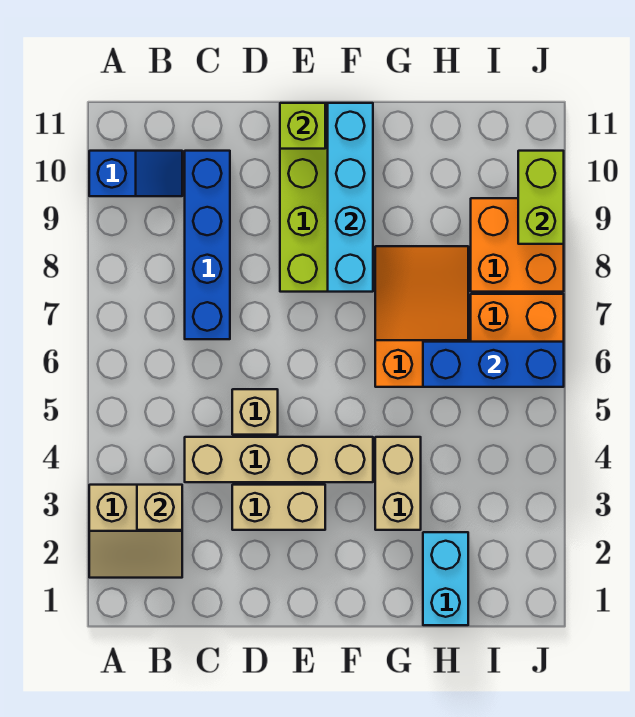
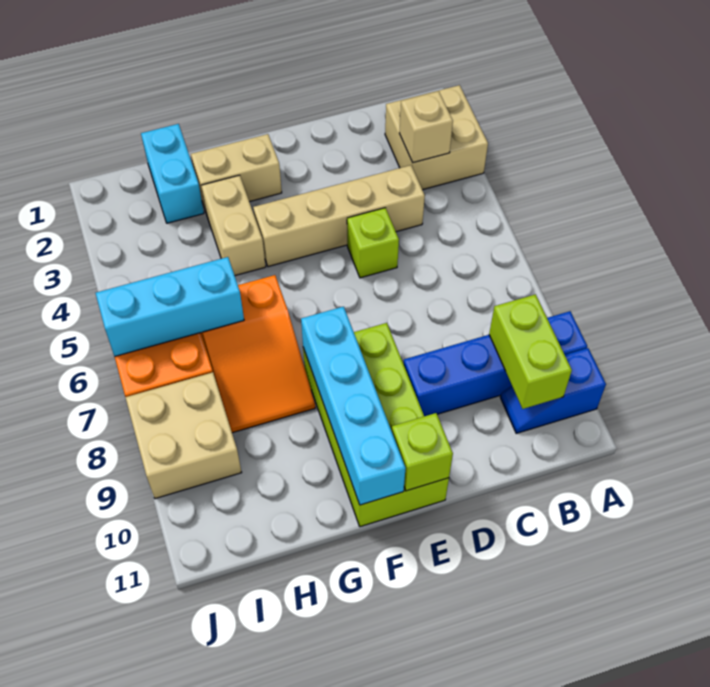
tan slope A2:B3 level 1 top 3 -> tan brick A2:B3 level 1
blue brick C7:C10 level 1 -> blue brick A9:D9 level 1
tan brick D3:E3 level 1 -> tan brick F2:G2 level 1
tan brick D5 level 1 -> lime brick D5 level 1
blue brick H6:J6 level 2 -> cyan brick H6:J6 level 2
orange brick I8:J9 level 1 -> tan brick I8:J9 level 1
lime brick J9:J10 level 2 -> lime brick B9:B10 level 2

